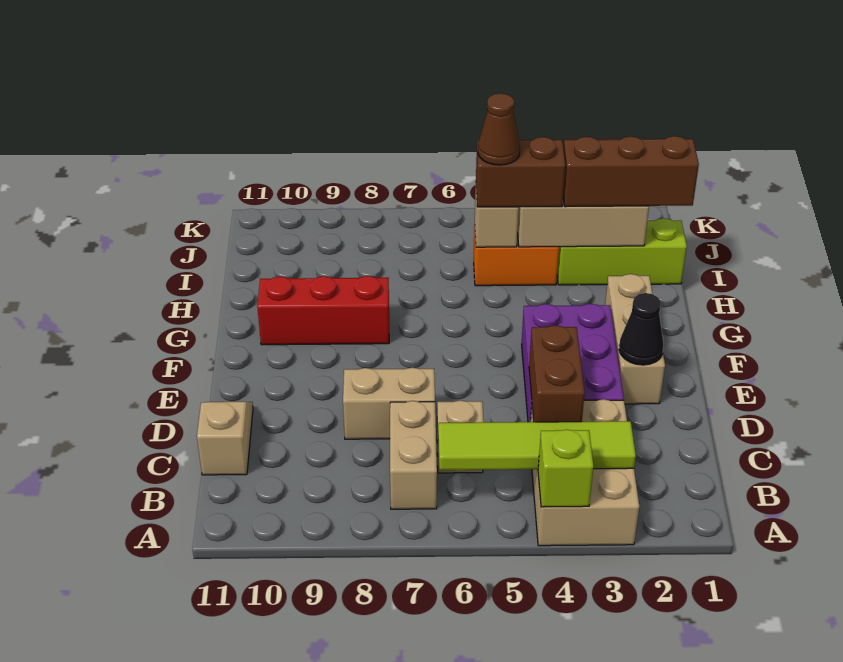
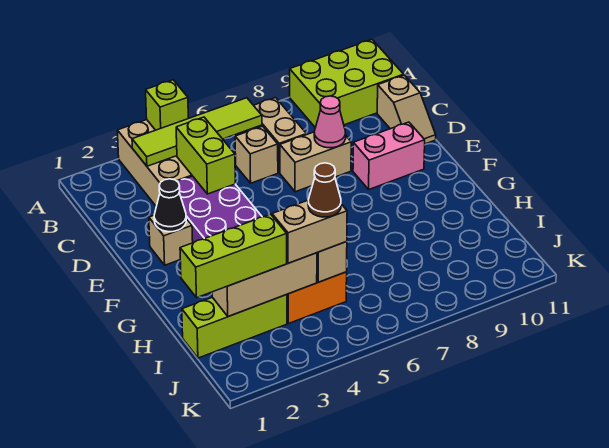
none -> lime brick A9:B11 level 1
brown brick C4:D4 level 2 -> lime brick C4:D4 level 2
none -> pink cone D8 level 2
tan brick E2:G2 level 1 -> tan brick E2 level 1
none -> pink brick E9:E10 level 1
red brick G8:G10 level 1 -> none
brown brick I1:I3 level 3 -> lime brick I1:I3 level 3
brown brick I4:I5 level 3 -> tan brick I4:I5 level 3

